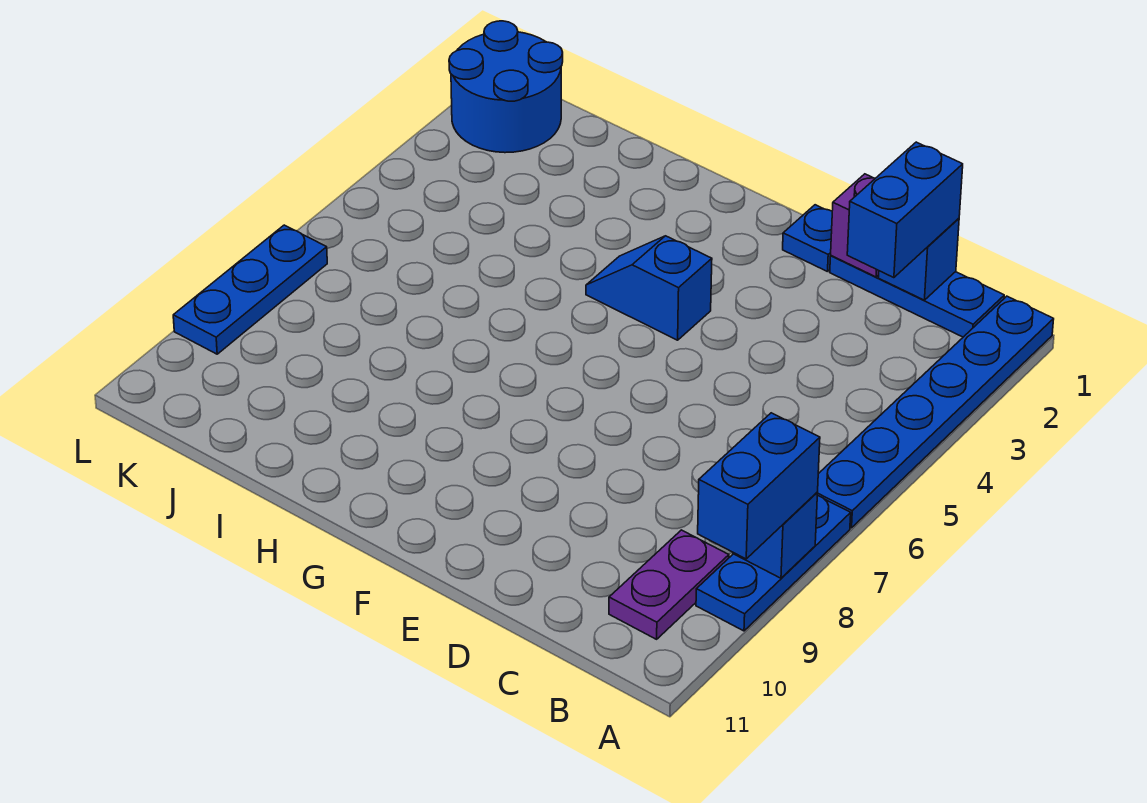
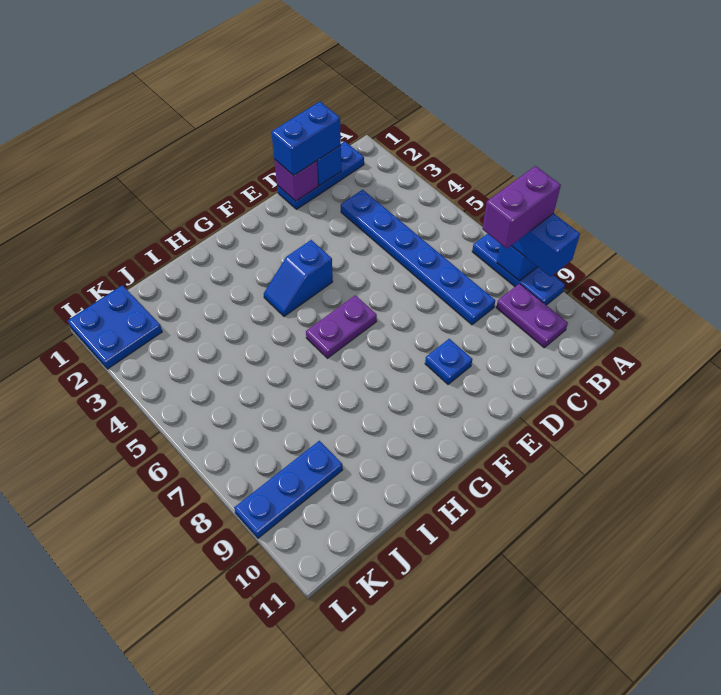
blue plate A1:A6 level 1 -> blue plate C3:C8 level 1
none -> purple brick A8:B8 level 4
blue brick C1:C2 level 3 -> blue brick C1:D1 level 3
blue plate E1 level 1 -> blue plate E9 level 1
none -> purple plate F6:G6 level 1
blue round brick K1:L2 level 1 -> blue plate K1:L2 level 1
blue plate L7:L9 level 1 -> blue plate J9:L9 level 1

